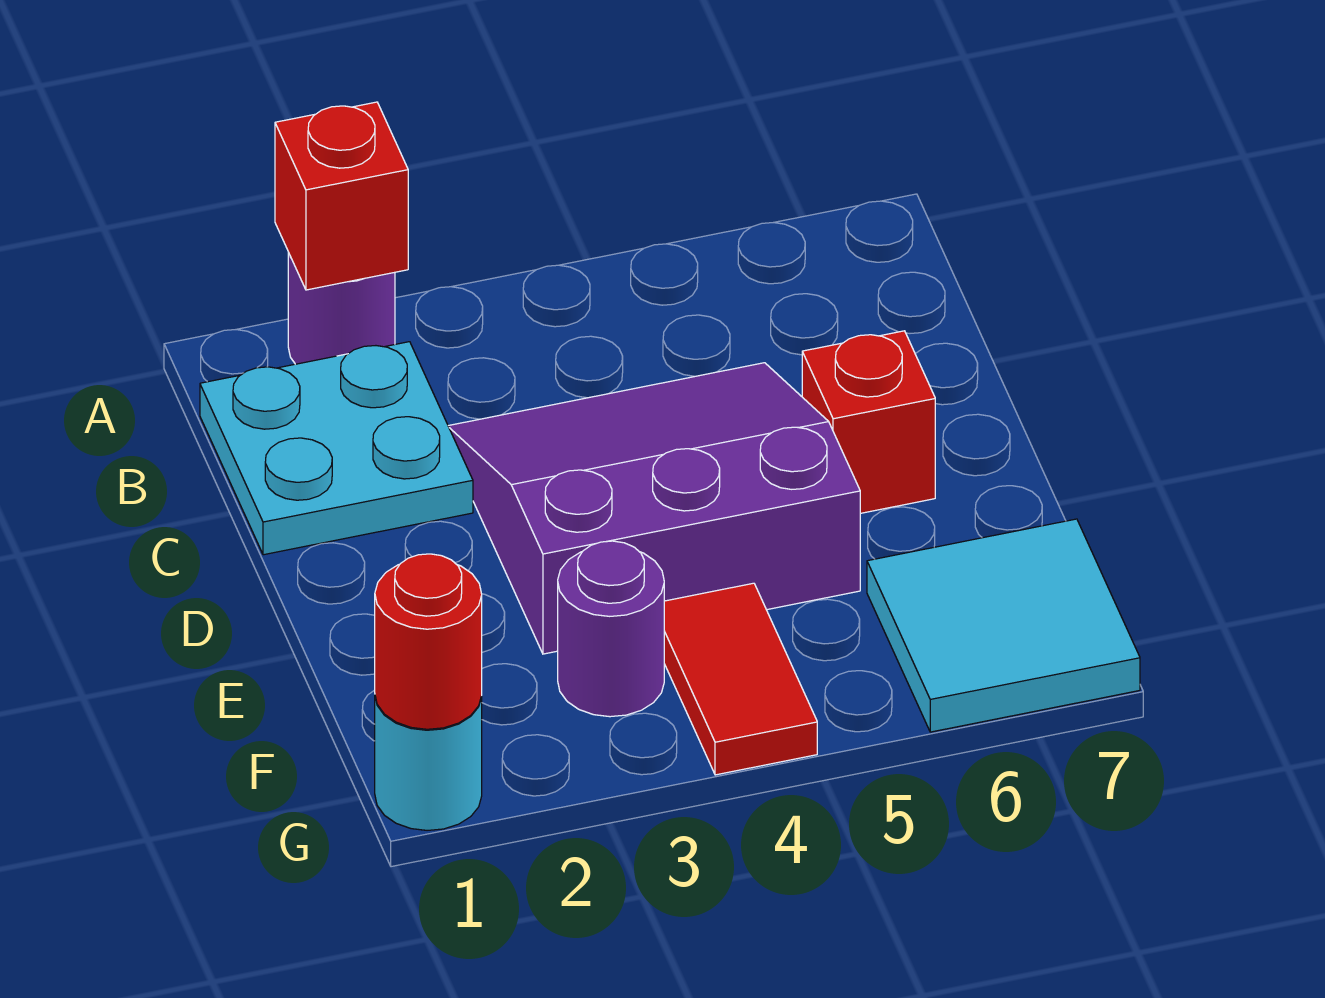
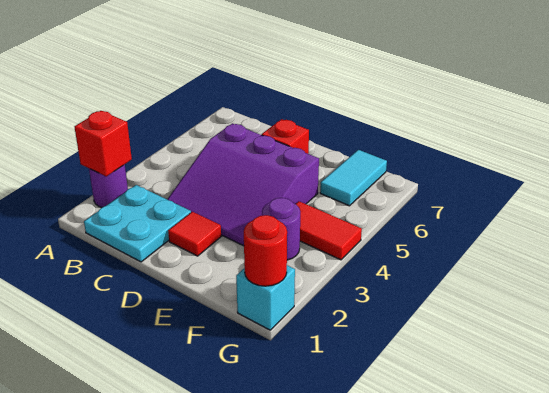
purple slope C3:E5 level 1 top E -> purple slope C3:E5 level 1 top 5
none -> red tile D2 level 1
cyan tile F6:G7 level 1 -> cyan tile F6:F7 level 1
cyan round brick G1 level 1 -> cyan brick G1 level 1

